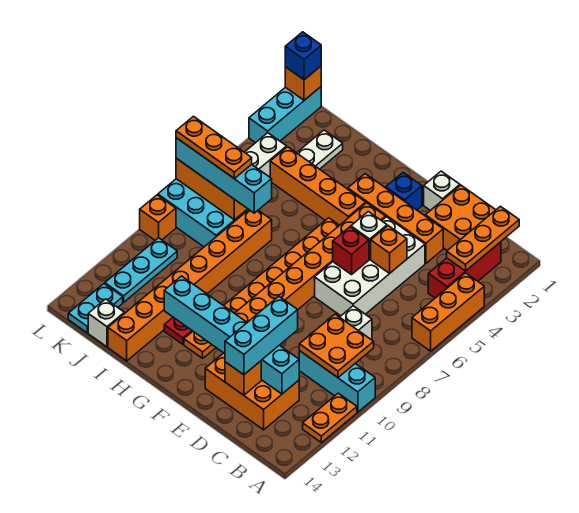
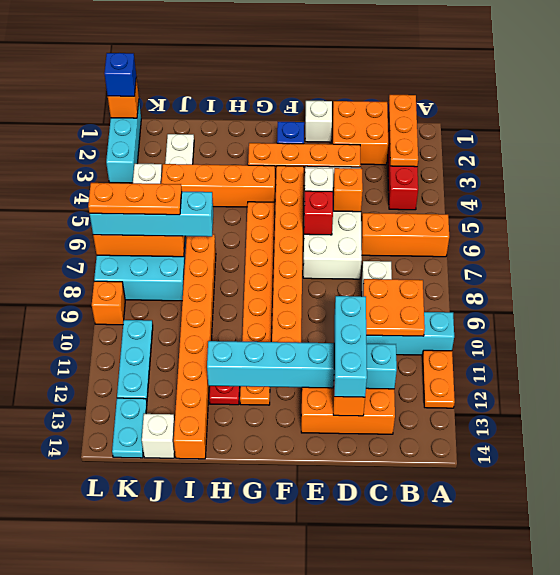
orange brick A4:A6 level 1 -> orange brick A6:C6 level 1

